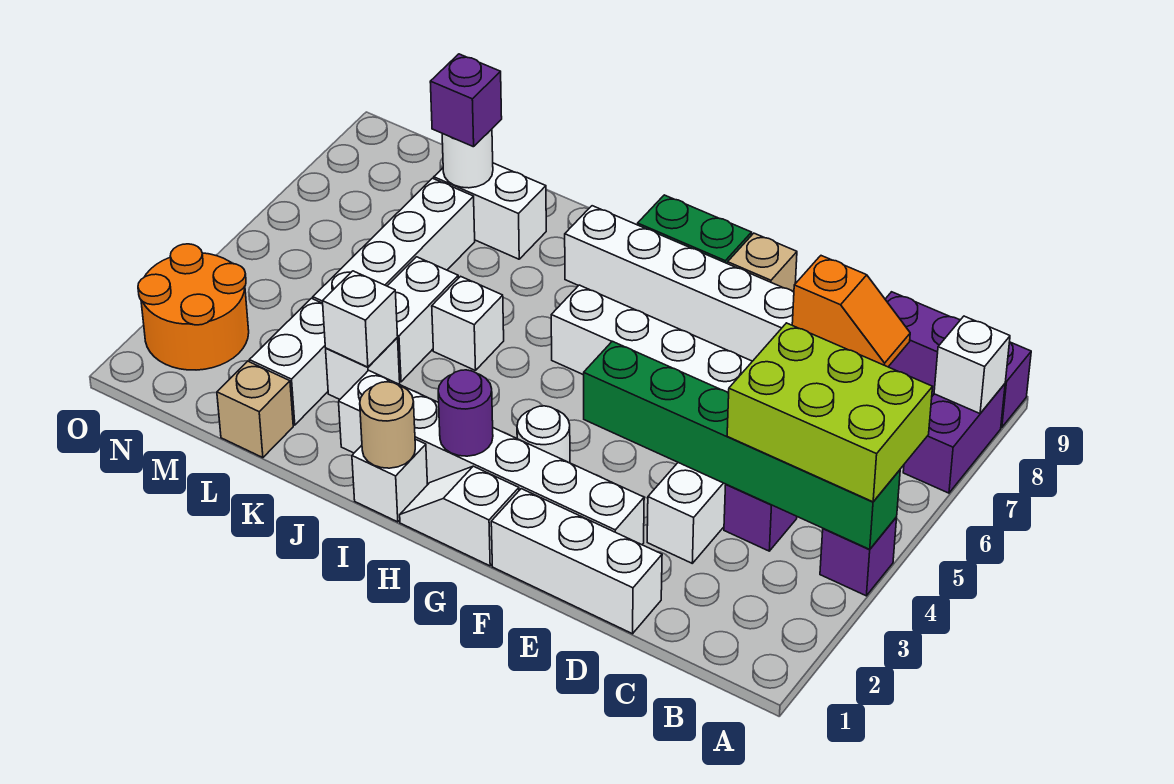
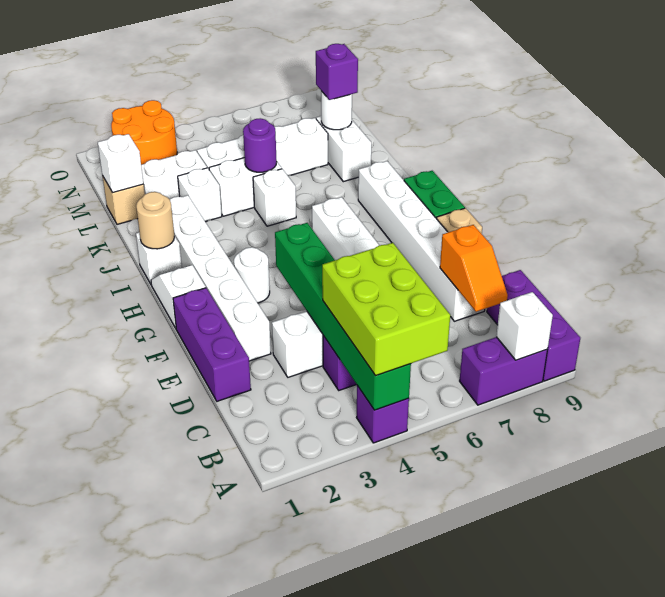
white brick D1:F1 level 1 -> purple brick D1:F1 level 1
purple round brick H2 level 2 -> purple round brick K5 level 2
white brick K3 level 2 -> white brick L1 level 2

